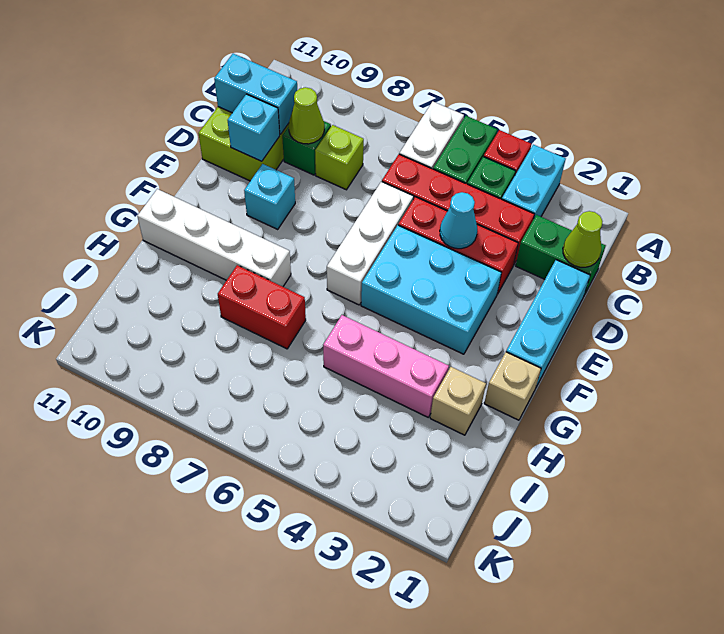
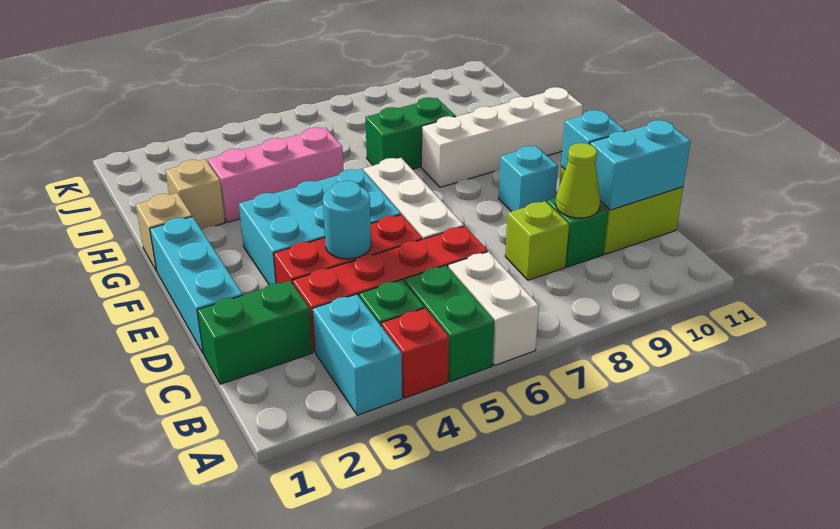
lime cone C1 level 2 -> none
cyan cone D4 level 2 -> cyan round brick D4 level 2
red brick H7:H8 level 1 -> green brick H7:H8 level 1

